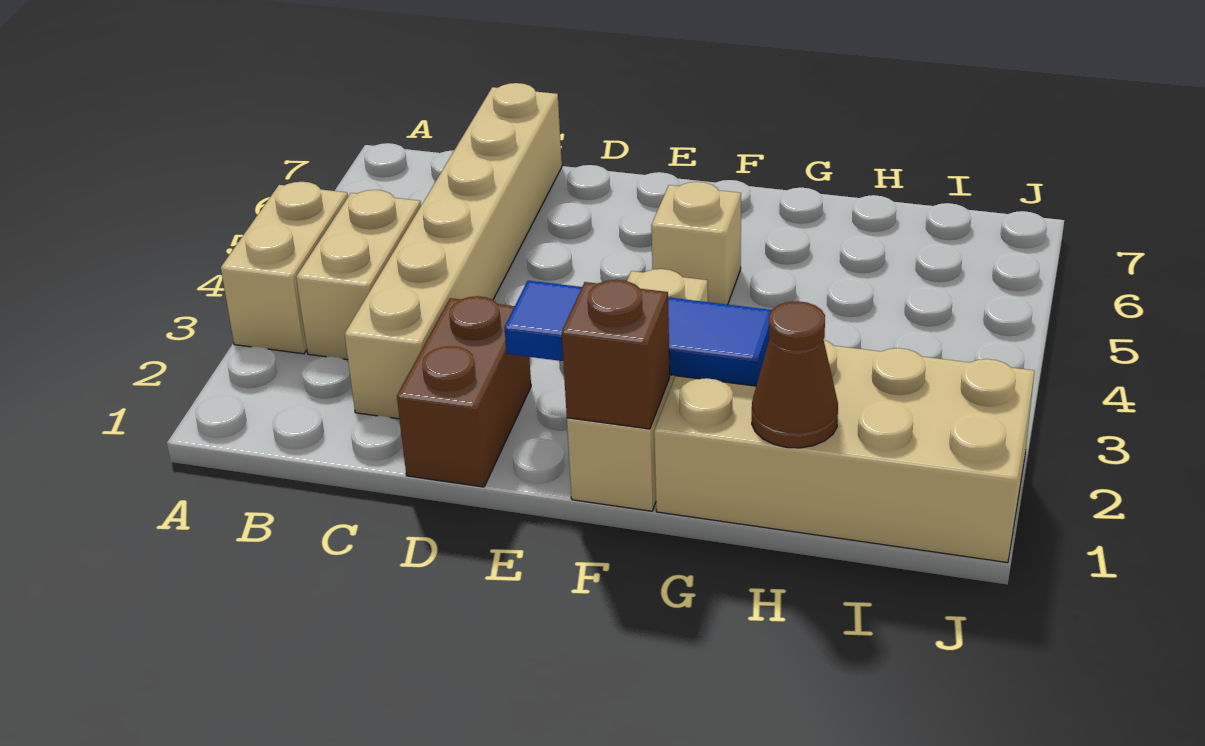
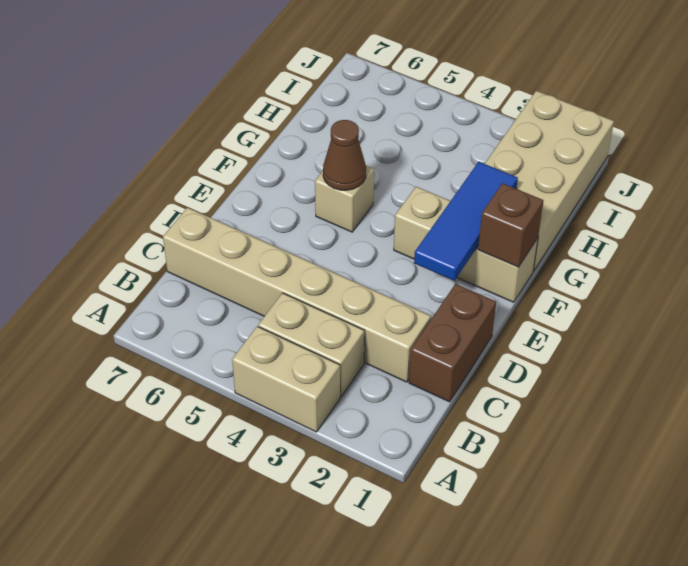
brown brick D1:D2 level 1 -> brown brick C1:D1 level 1
brown cone H1 level 2 -> brown cone F5 level 2

